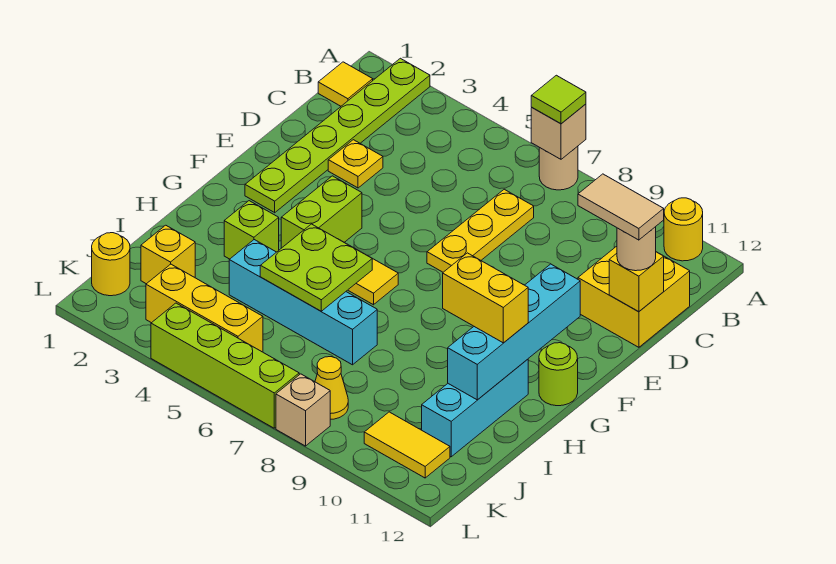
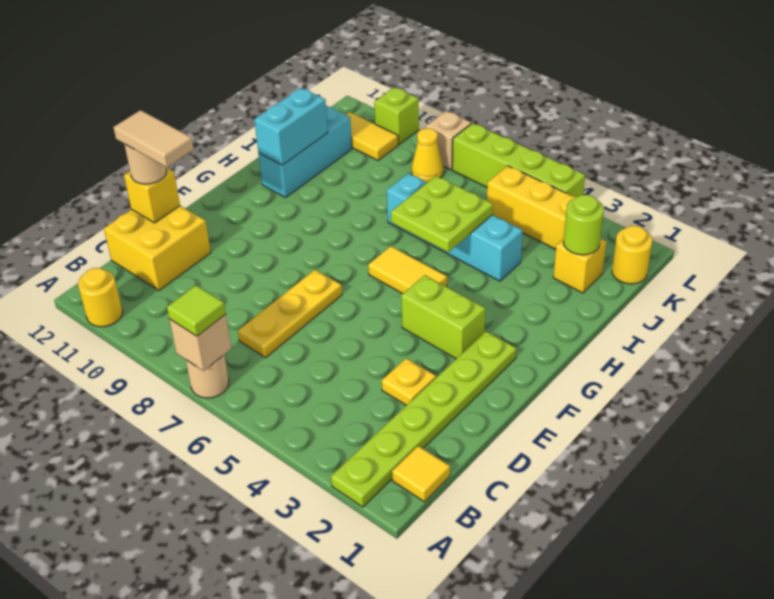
lime brick F4:G4 level 1 -> lime brick F3:F4 level 1
cyan brick F11:I11 level 2 -> cyan brick H11:I11 level 2
lime round brick G12 level 1 -> lime round brick J2 level 2
lime brick H3 level 1 -> lime brick L10 level 1
yellow brick H10:H11 level 3 -> none

